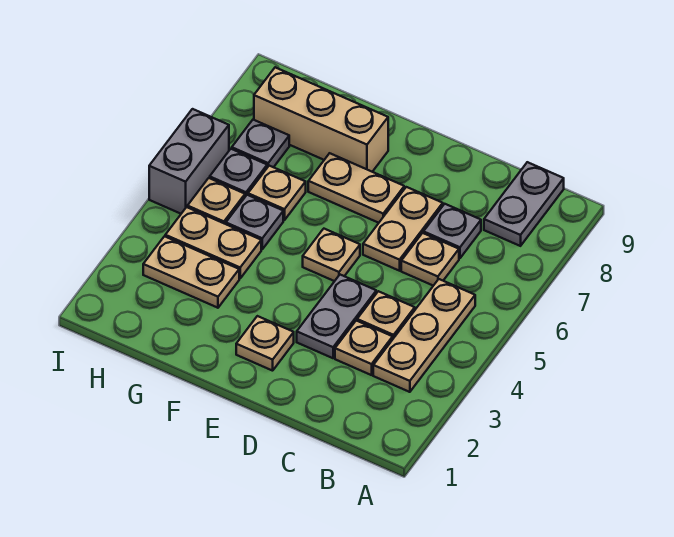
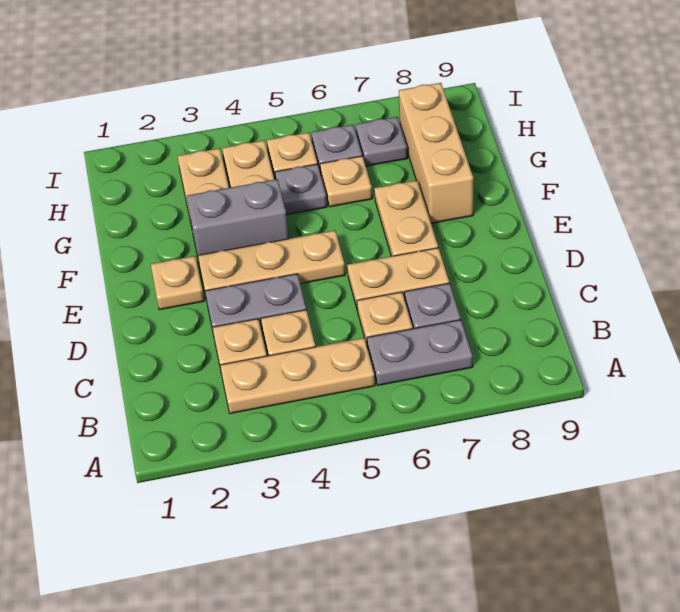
grey plate B8:B9 level 1 -> grey plate B6:B7 level 1
tan plate E5 level 1 -> tan plate E3:E5 level 1
grey brick I5:I6 level 1 -> grey brick F3:F4 level 1

